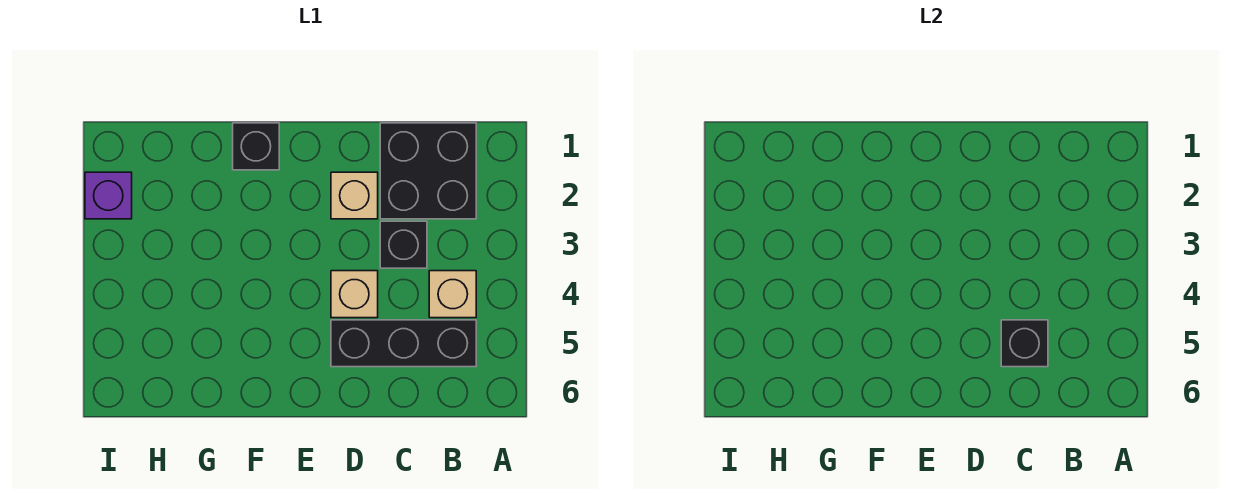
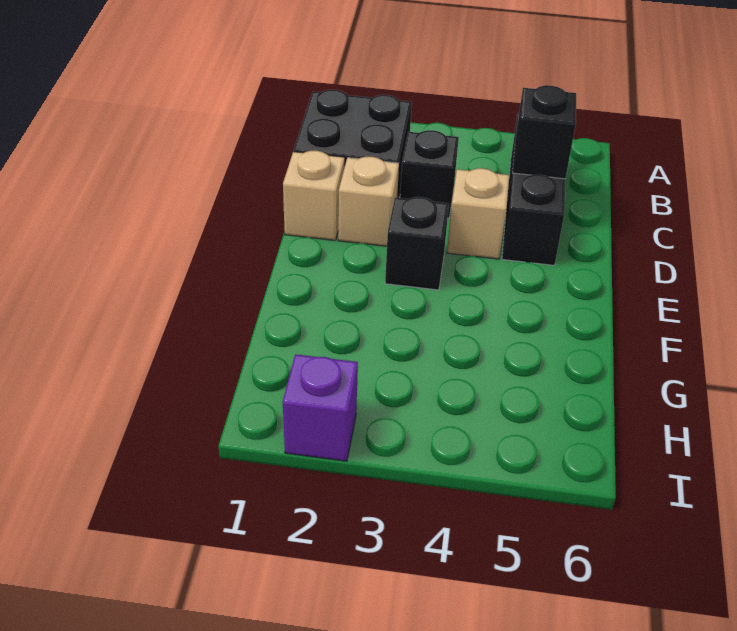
tan brick B4 level 1 -> tan brick D1 level 1
black brick F1 level 1 -> black brick E3 level 1

